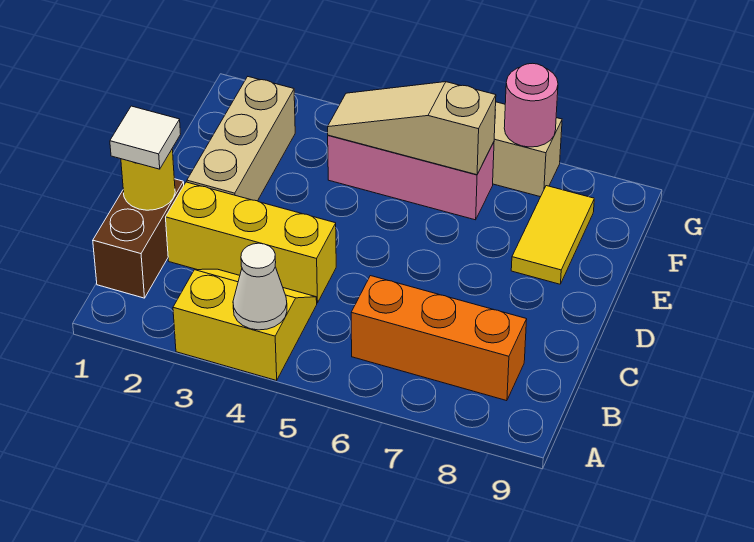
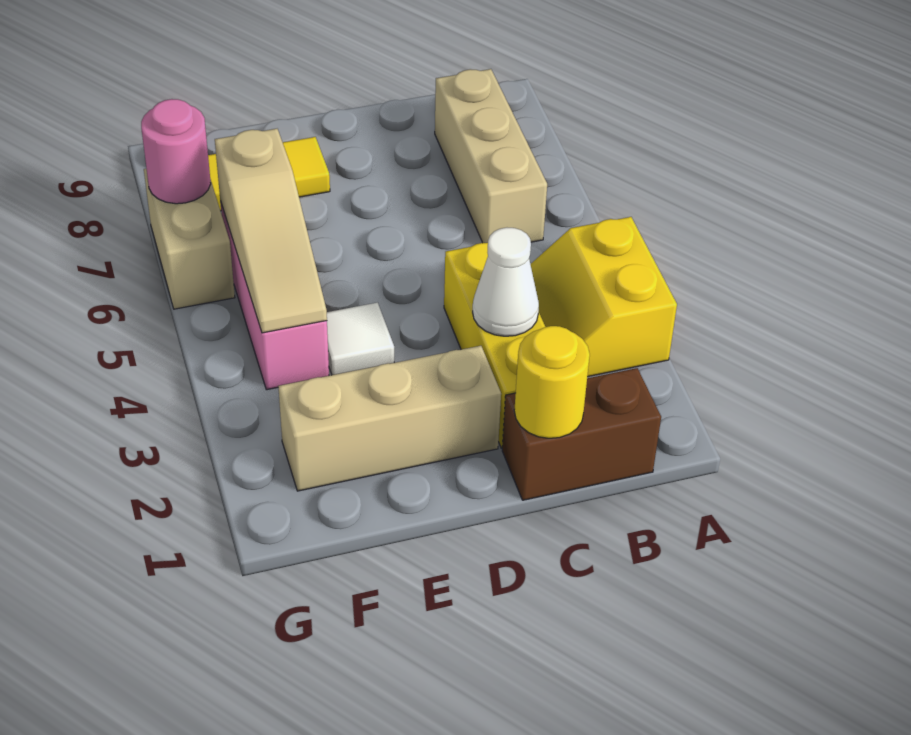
white cone A4 level 2 -> white cone C3 level 2
orange brick B6:B8 level 1 -> tan brick B6:B8 level 1
white tile C1 level 3 -> white tile E4 level 1

